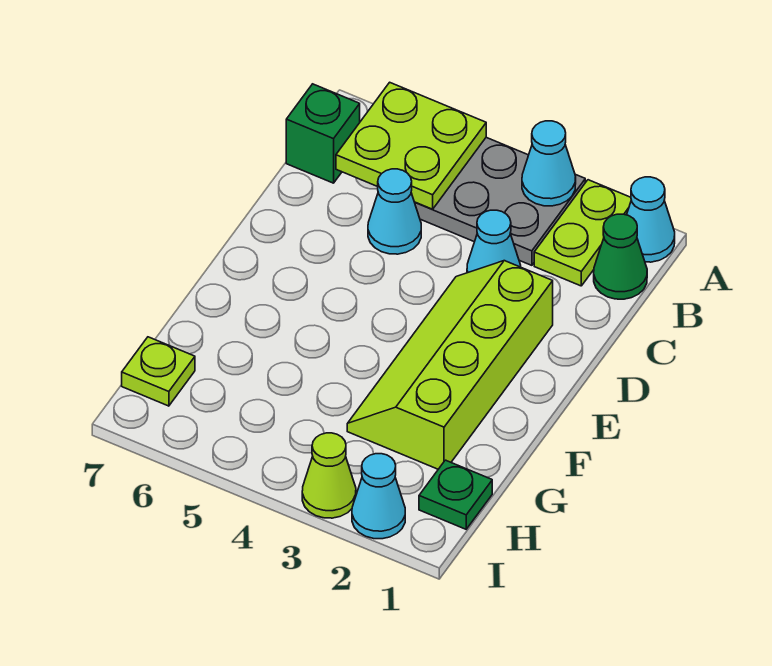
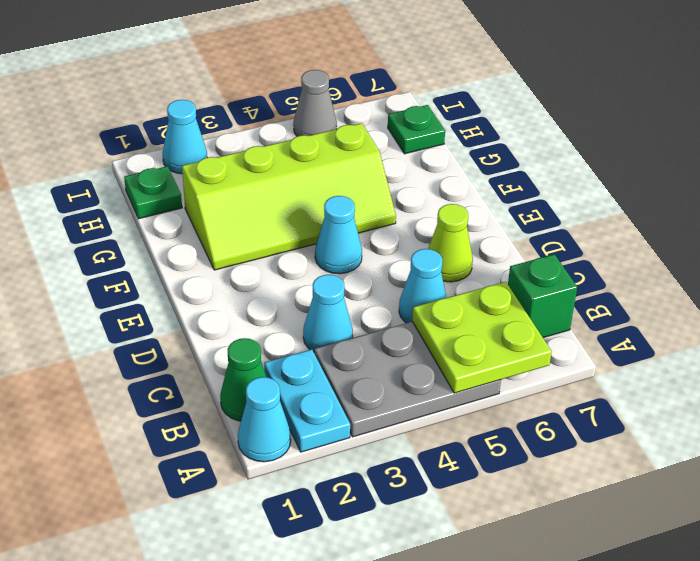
lime plate A2:B2 level 1 -> cyan plate A2:B2 level 1
cyan cone A3 level 2 -> cyan cone E4 level 1
lime slope D2:G3 level 1 top 2 -> lime slope F2:G5 level 1 top G
lime plate H7 level 1 -> green plate H7 level 1
lime cone I3 level 1 -> lime cone D6 level 1
none -> grey cone I5 level 1

